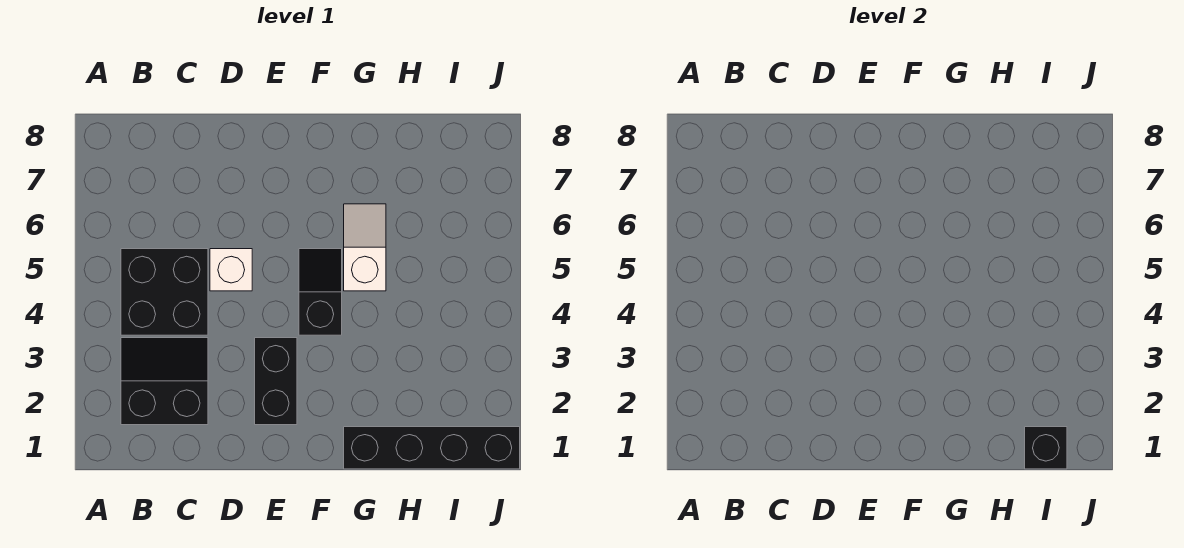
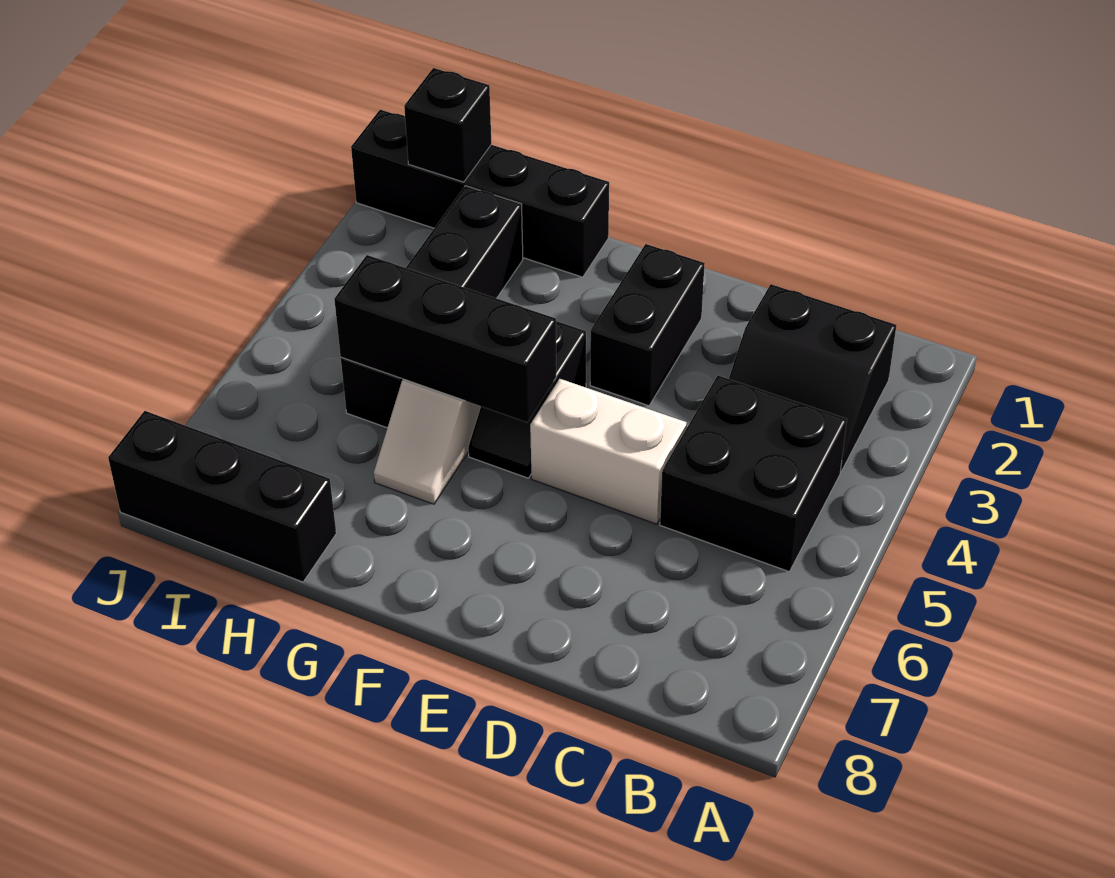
white brick D5 level 1 -> white brick D5:E5 level 1
none -> black brick F5:H5 level 2
none -> black brick H2:H5 level 1
none -> black brick H8:J8 level 1

